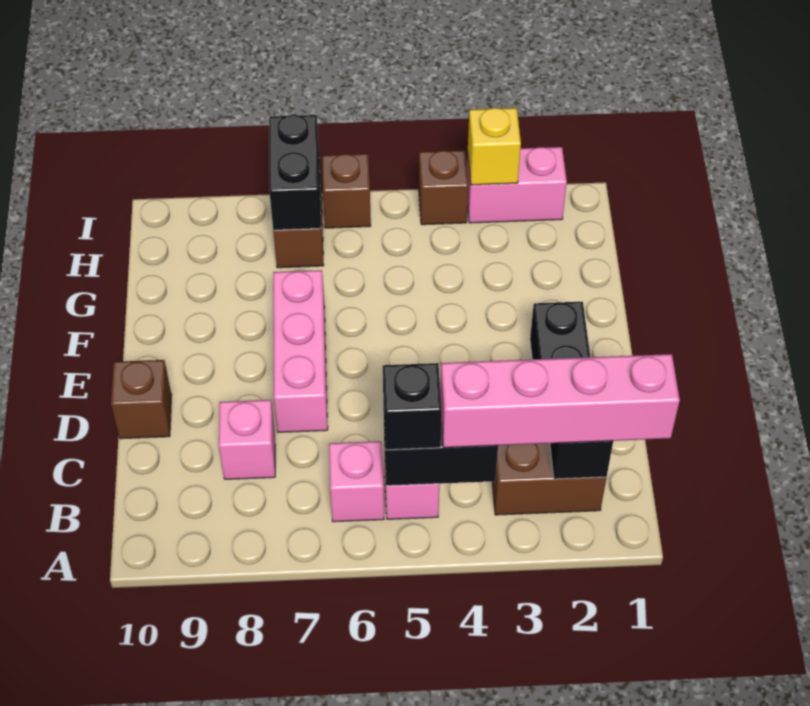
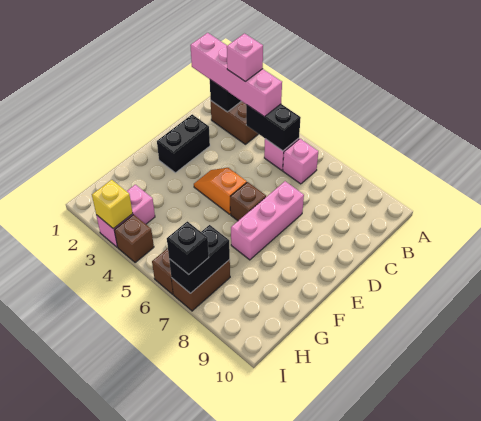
black brick B5 level 3 -> black brick I7 level 3
pink brick C8 level 1 -> pink brick B3 level 4
brown brick D10 level 1 -> brown brick E6 level 1
none -> orange slope E4:E5 level 1 top 5
pink brick I2:I3 level 1 -> pink brick H3:I3 level 1

